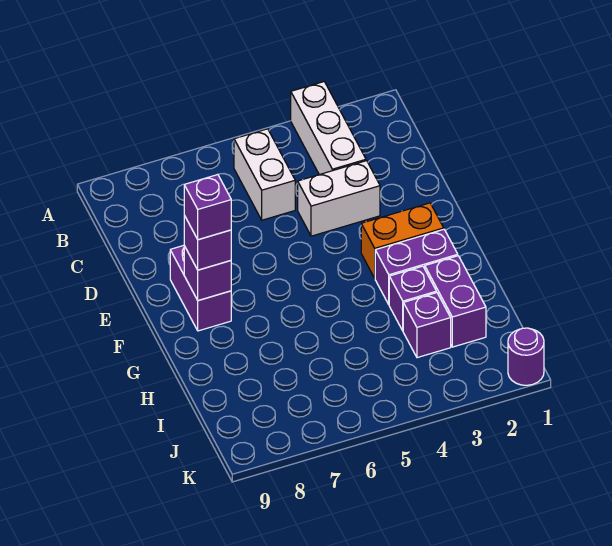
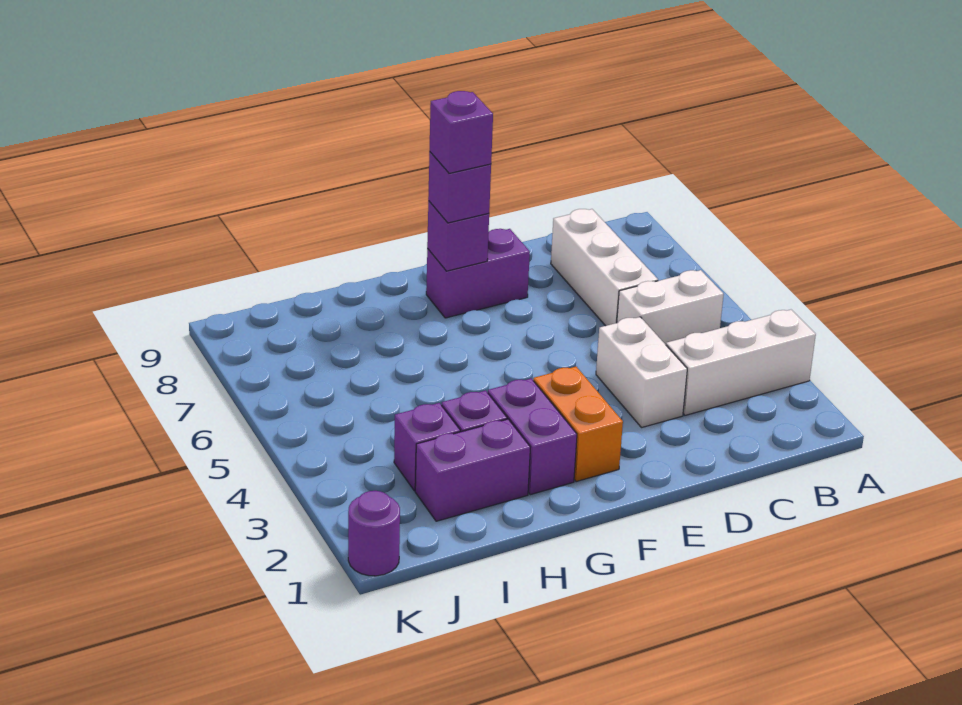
none -> white brick C6:C8 level 1

